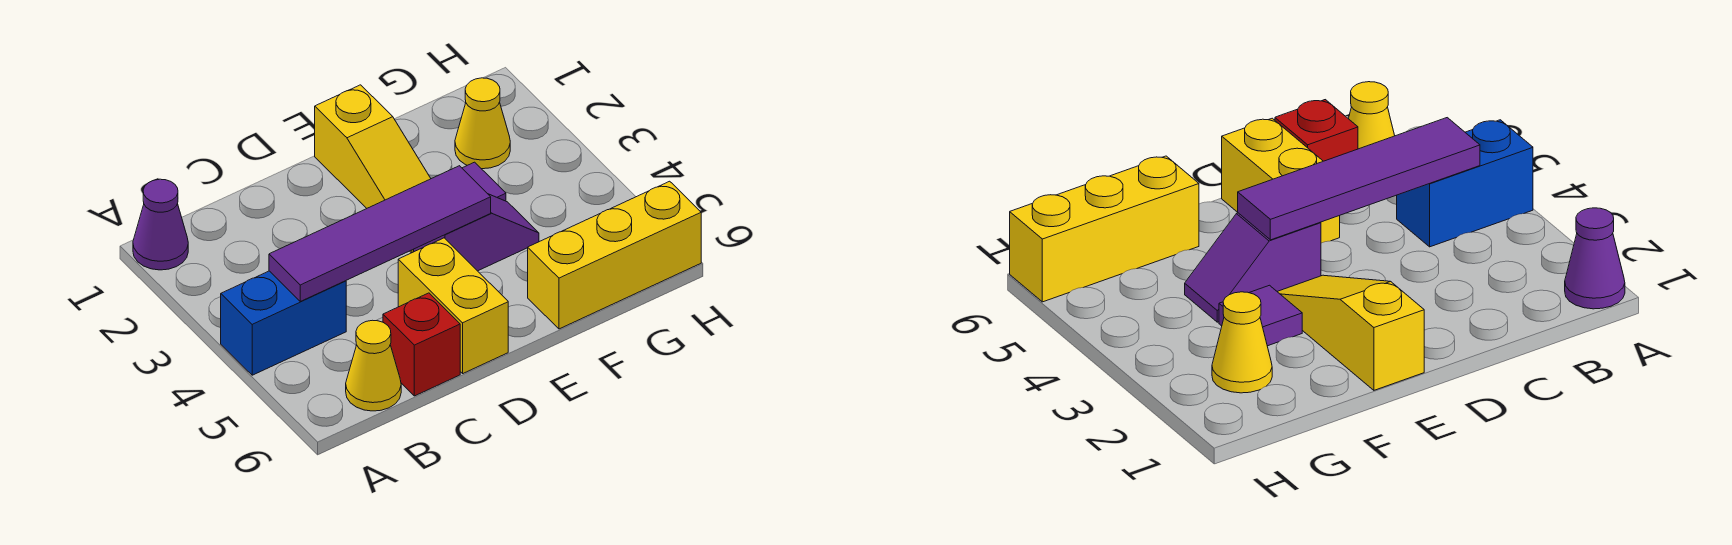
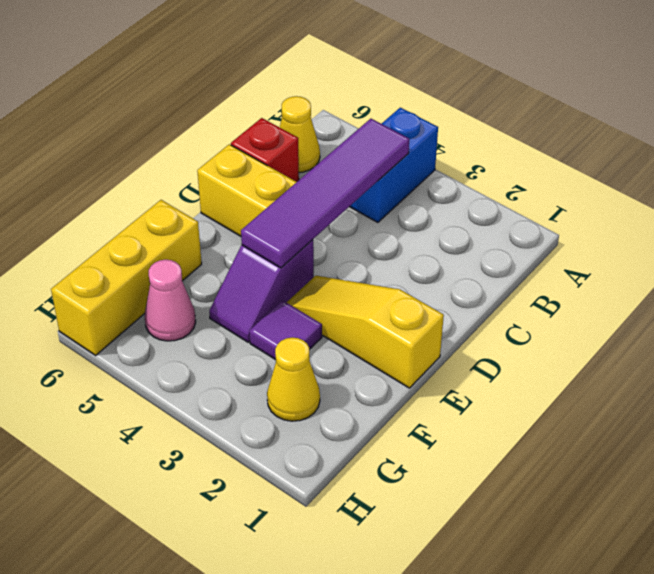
purple cone A1 level 1 -> none
none -> pink cone G5 level 1

